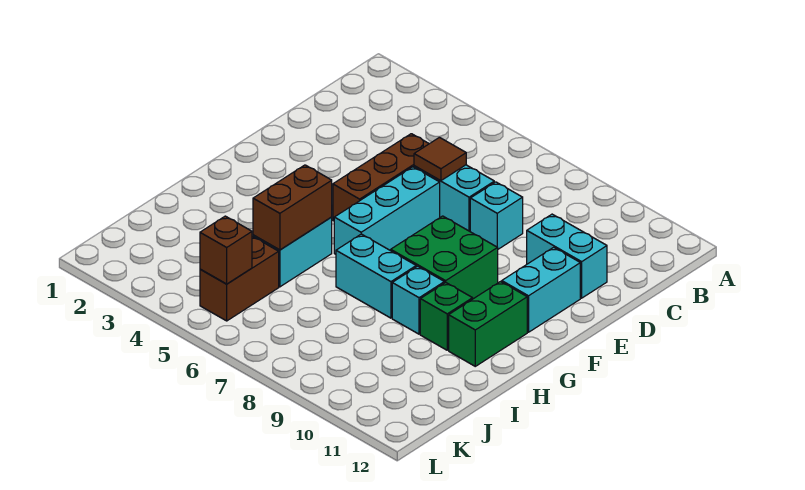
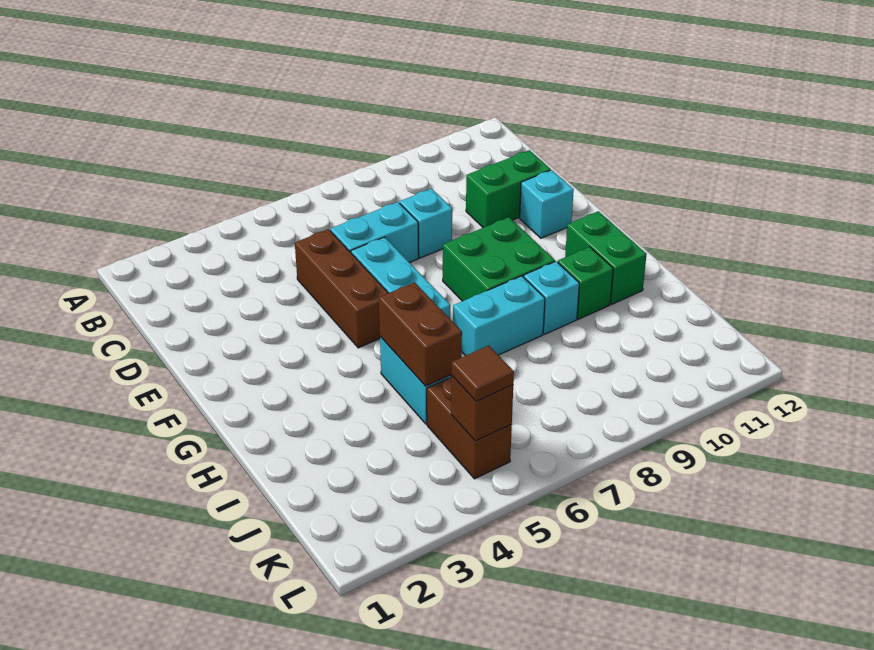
brown tile D6 level 2 -> brown tile K5 level 3
cyan brick D10:D11 level 1 -> green brick D10:D11 level 1
cyan brick E11:F11 level 1 -> cyan brick E11 level 1

